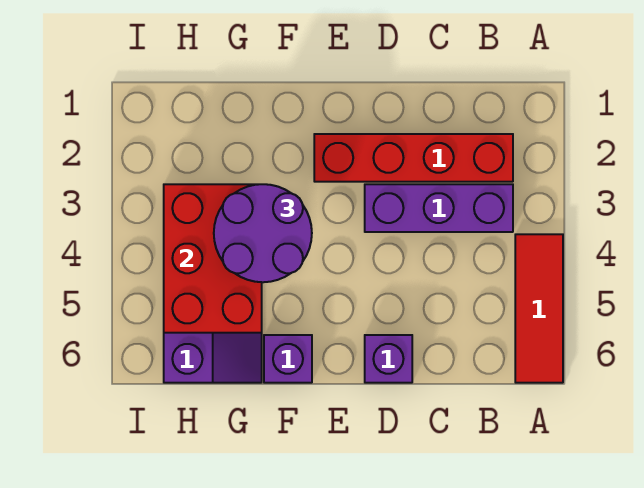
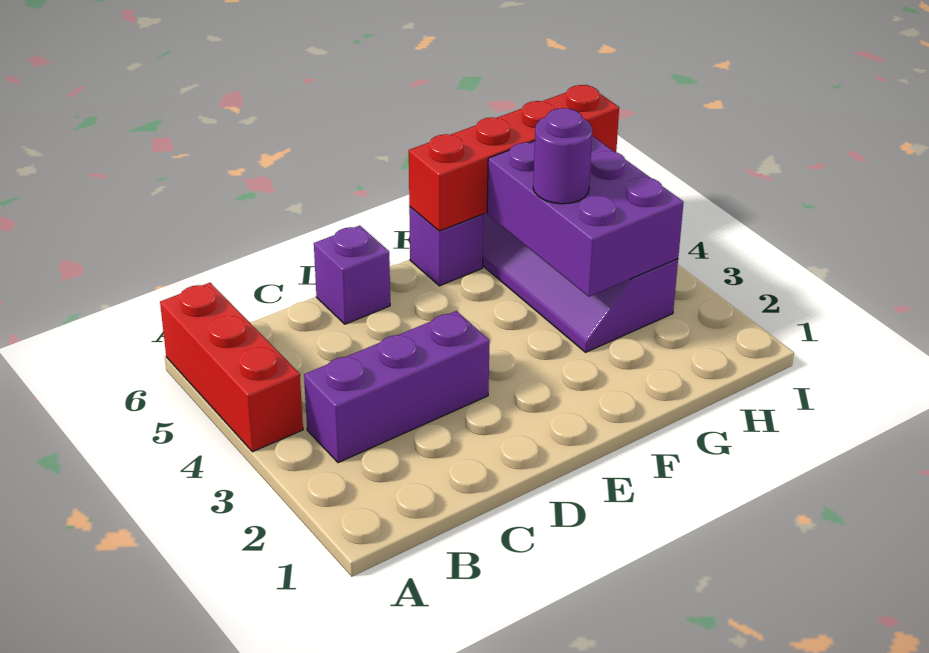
red tile A4:A6 level 1 -> red brick A4:A6 level 1
red brick B2:E2 level 1 -> red brick F6:I6 level 2
purple round brick F3:G4 level 3 -> purple round brick G4 level 3
red brick G3:H5 level 2 -> purple brick G3:H5 level 2

